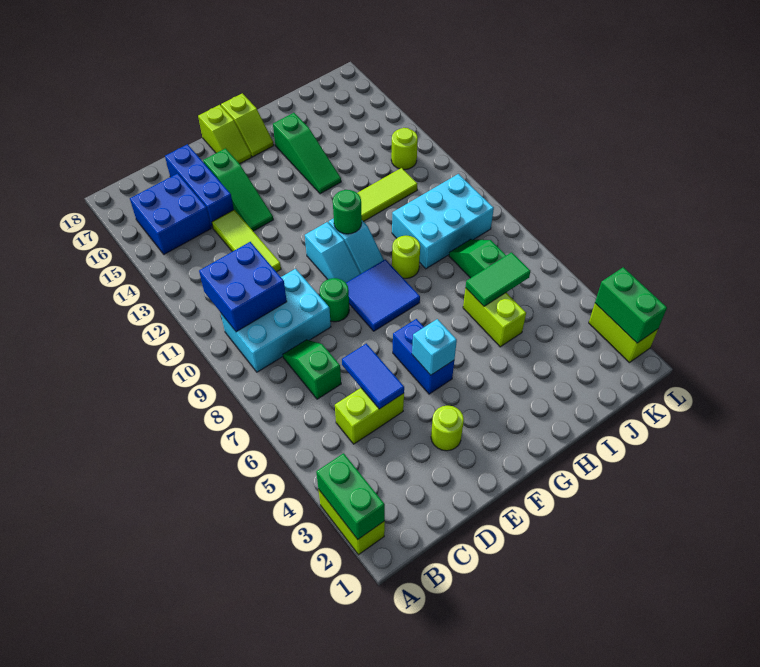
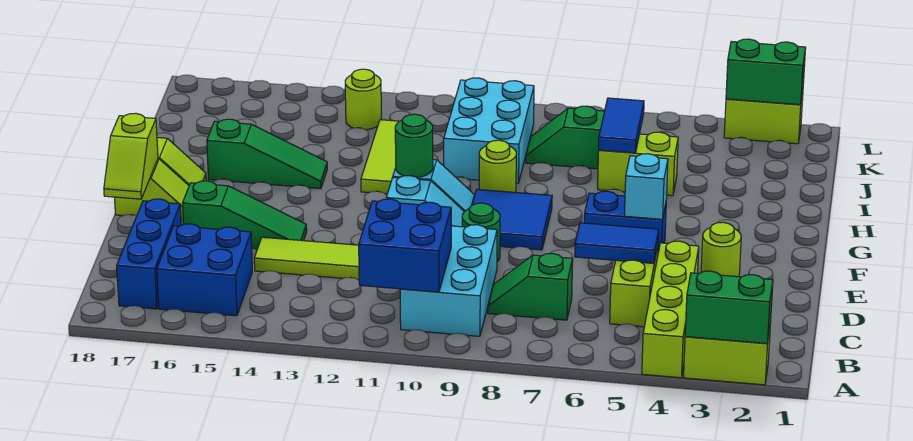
none -> lime brick A4:D4 level 1
blue brick D15:D17 level 1 -> blue brick B17:D17 level 1
none -> lime slope E18:F18 level 2 top F
green tile I6:J6 level 2 -> blue tile I6:J6 level 2

